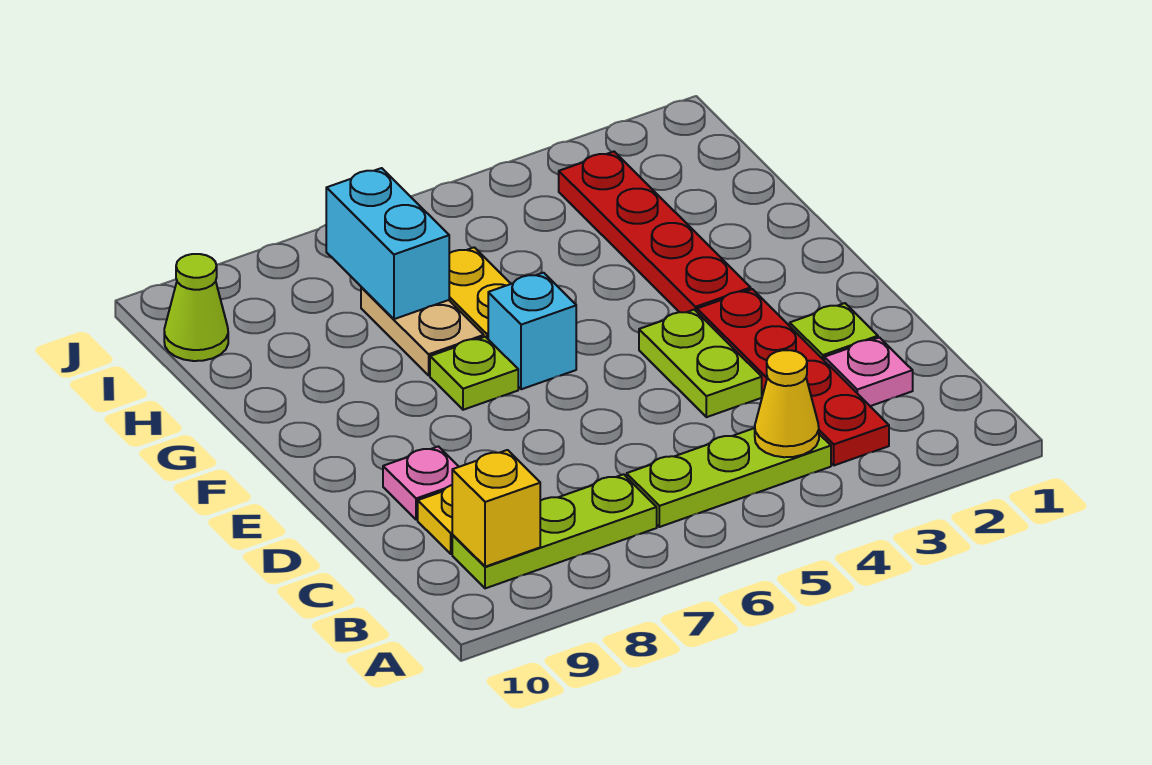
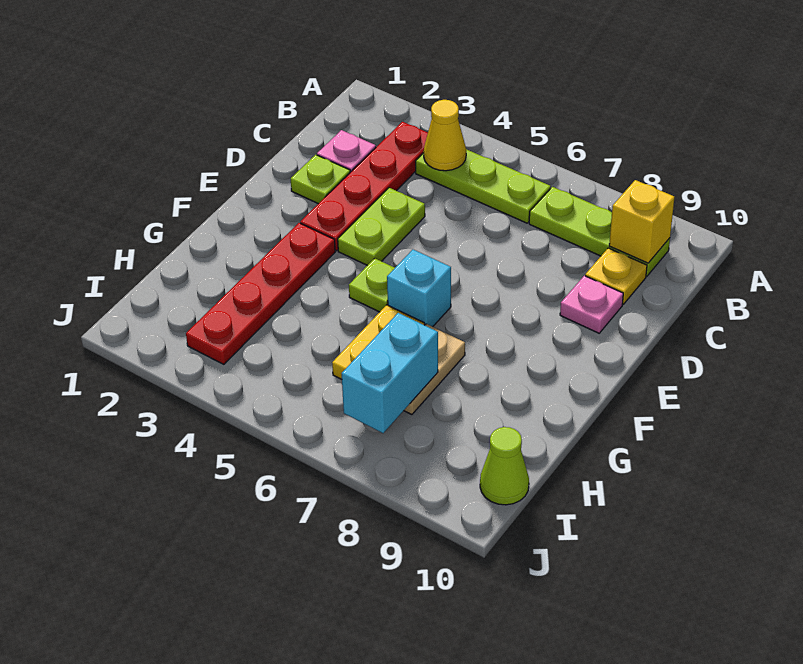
lime plate F7 level 1 -> lime plate F5 level 1

